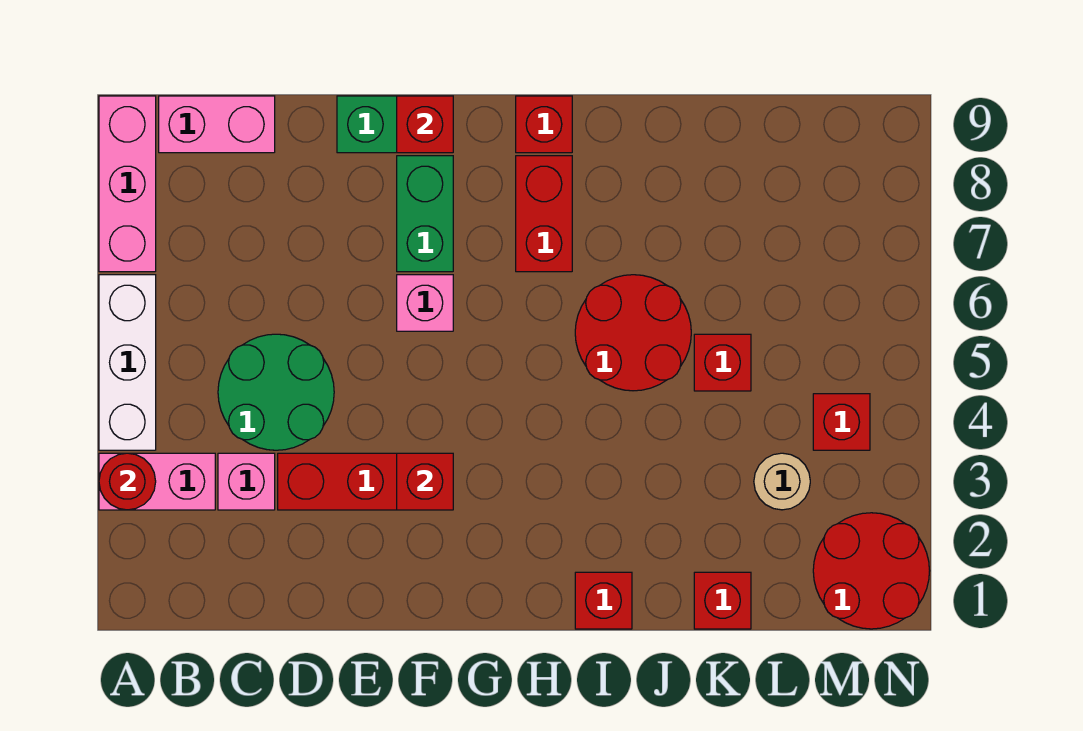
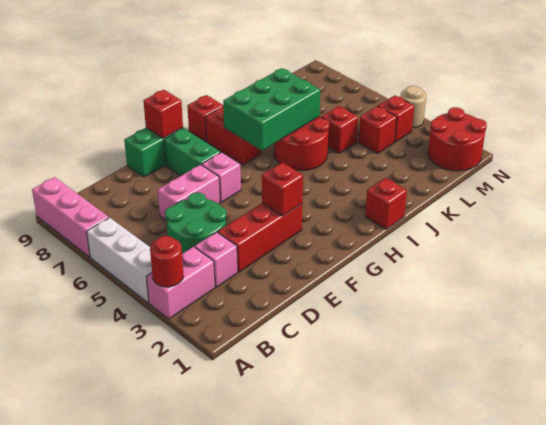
pink brick B9:C9 level 1 -> pink brick D6:E6 level 1
none -> green brick H6:J7 level 2
red brick K1 level 1 -> red brick L4 level 1
tan round brick L3 level 1 -> tan round brick N4 level 1

